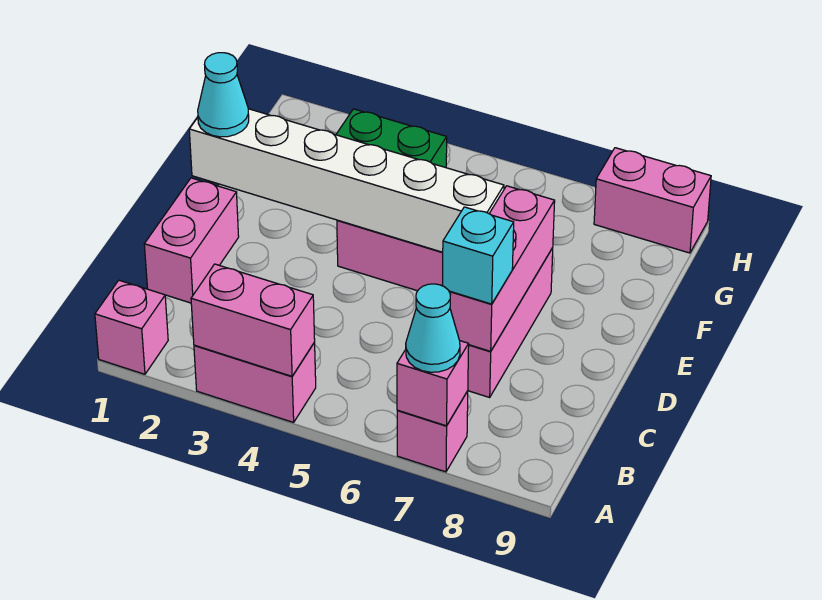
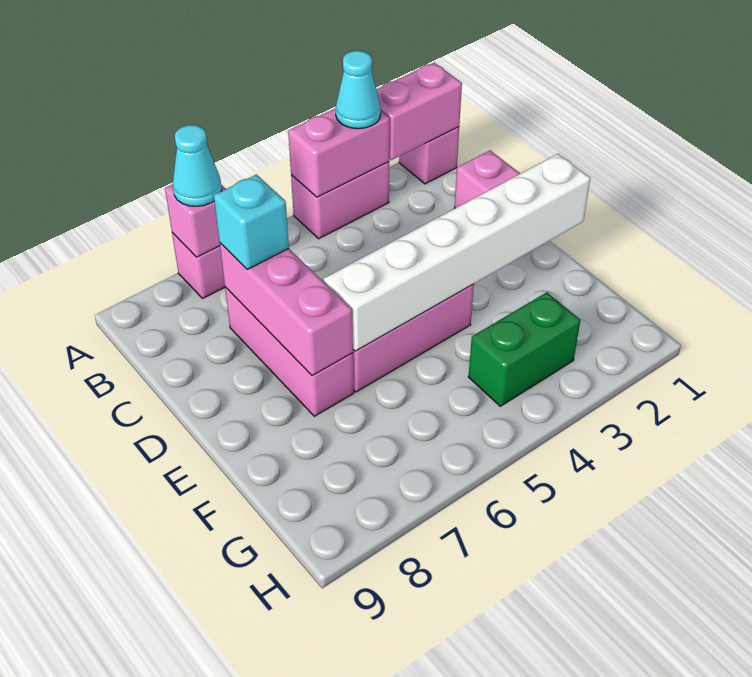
cyan cone E1 level 3 -> cyan cone A3 level 3
pink brick H8:H9 level 1 -> pink brick A1:A2 level 2

